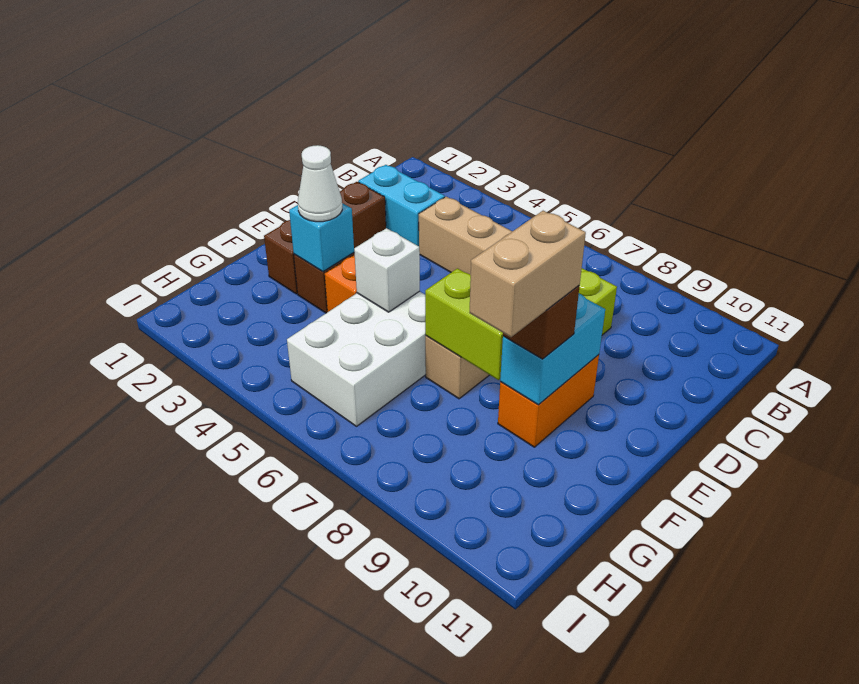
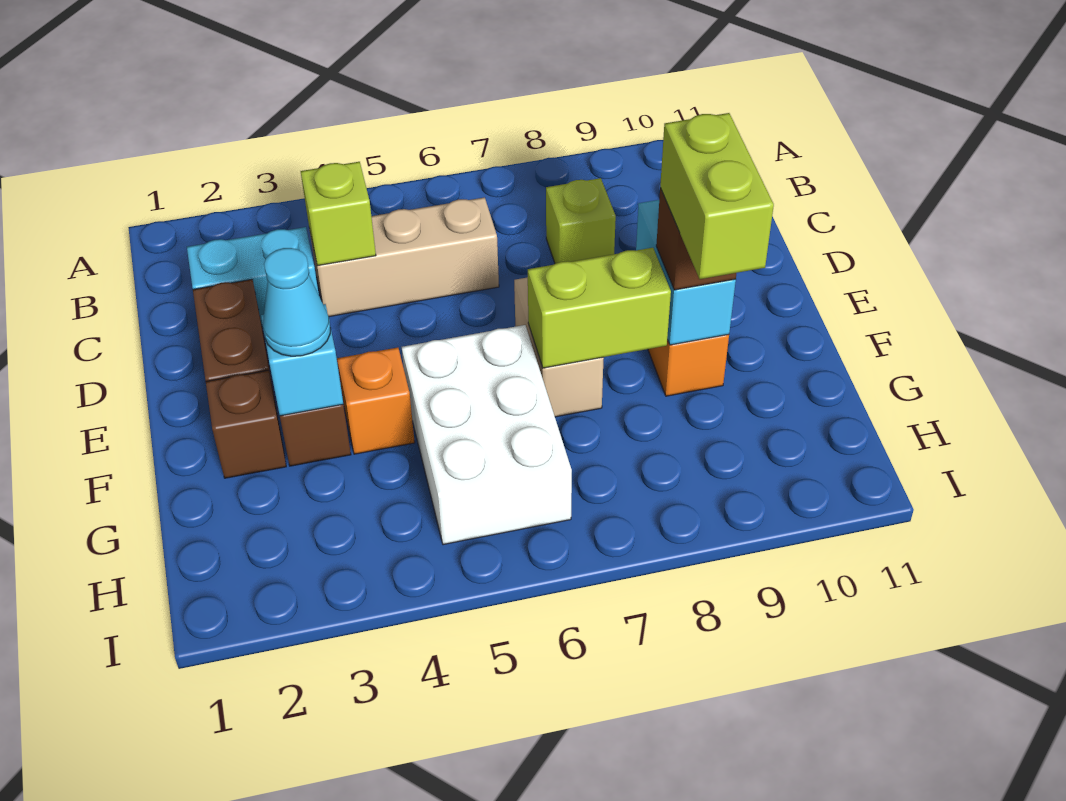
none -> lime brick C4 level 2
white cone F3 level 3 -> cyan cone F3 level 3
white brick F5 level 2 -> none
tan brick F9:G9 level 4 -> lime brick F9:G9 level 4

